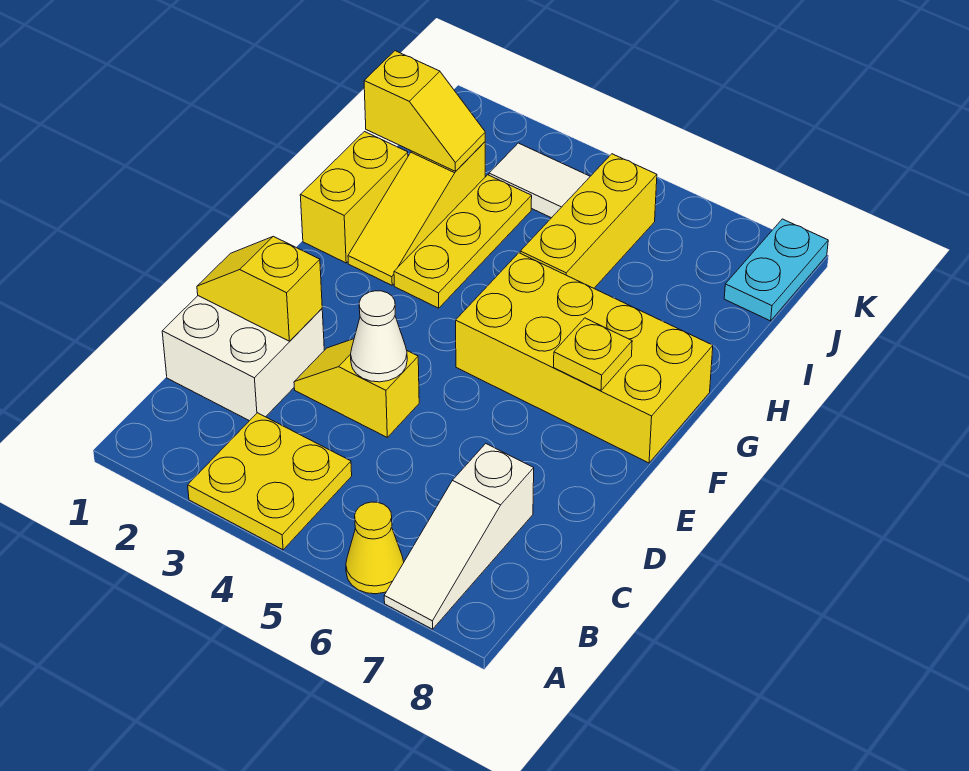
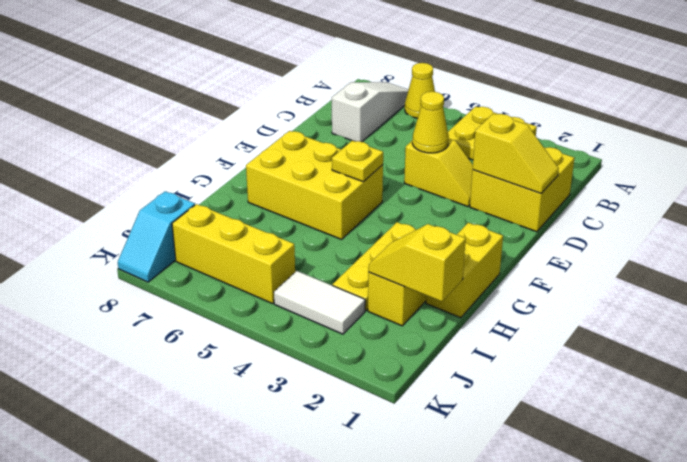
white brick C1:D2 level 1 -> yellow brick C1:D2 level 1
white cone D4 level 2 -> yellow cone D4 level 2
yellow brick F5:G8 level 1 -> yellow brick F5:G7 level 1
yellow plate F7 level 2 -> yellow plate F5 level 2
yellow brick H5:J5 level 1 -> yellow brick J5:J7 level 1
cyan plate J8:K8 level 1 -> cyan slope J8:K8 level 1 top J

